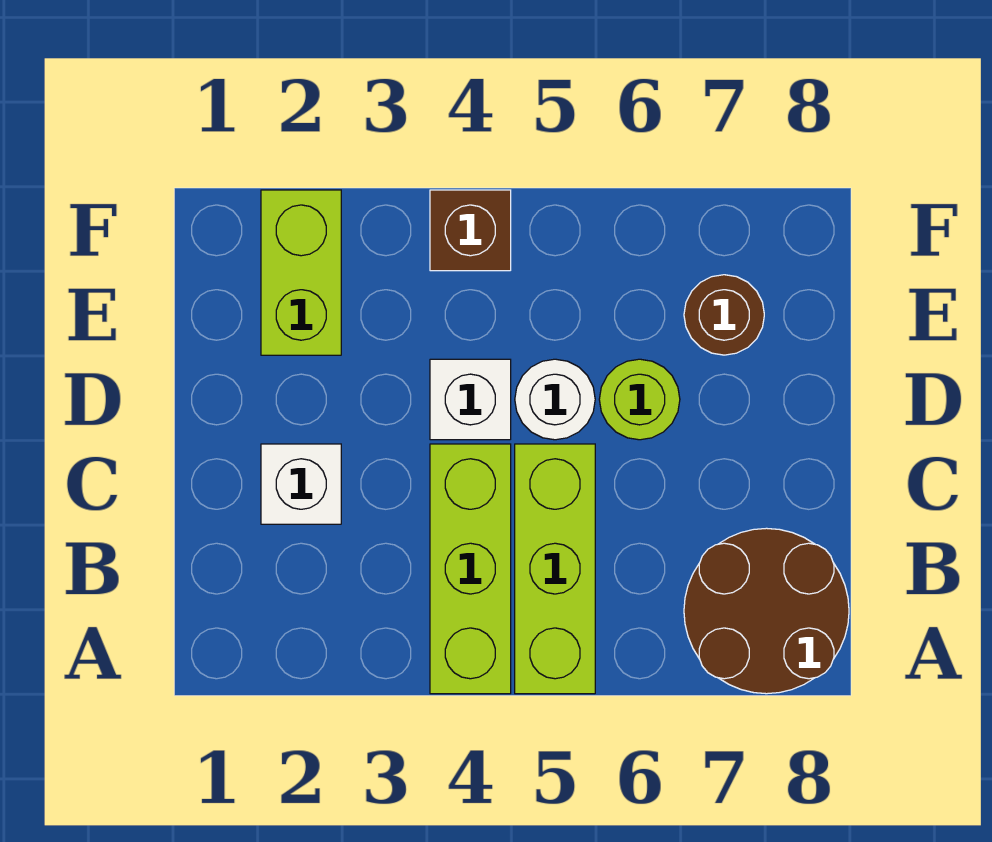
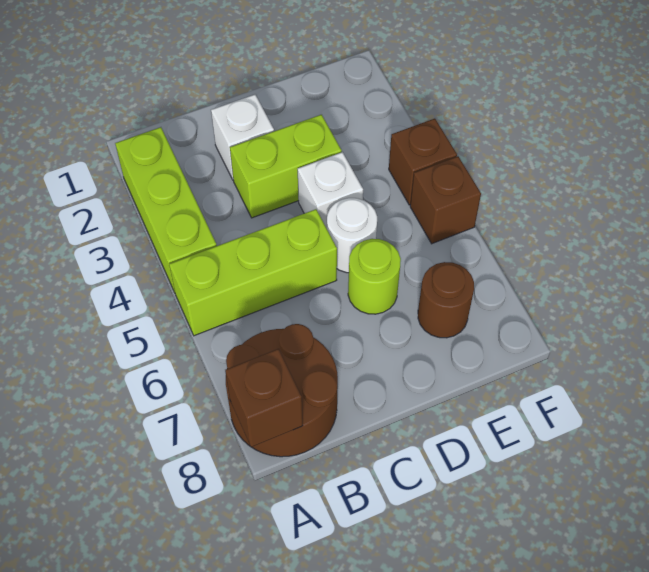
lime brick A4:C4 level 1 -> lime brick A2:A4 level 1
none -> brown brick A8 level 2
lime brick E2:F2 level 1 -> lime brick C3:D3 level 1
none -> brown brick F5 level 1

